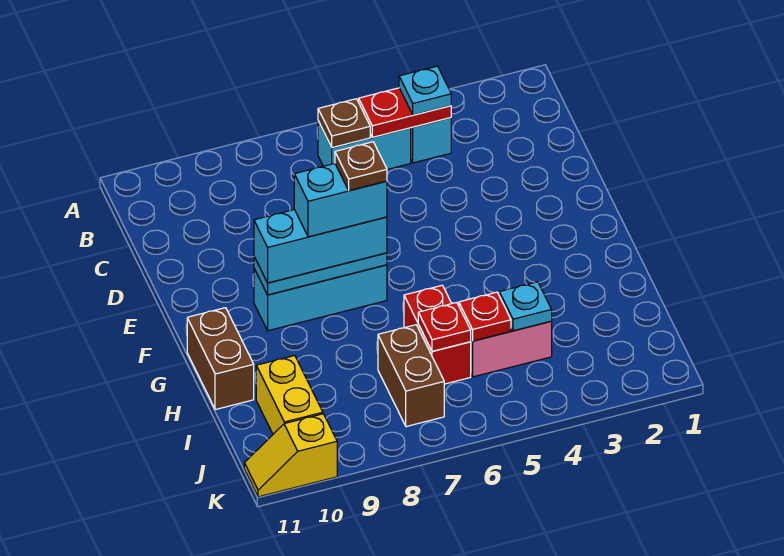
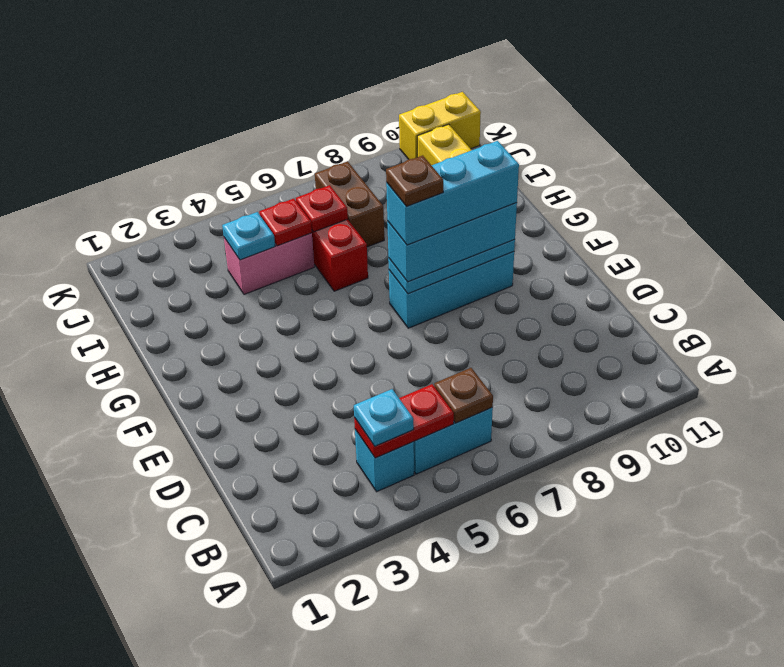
cyan brick F7:F8 level 4 -> cyan brick F7:F9 level 4
brown brick G11:H11 level 1 -> none
yellow slope K10:K11 level 1 top 10 -> yellow brick K10:K11 level 1

